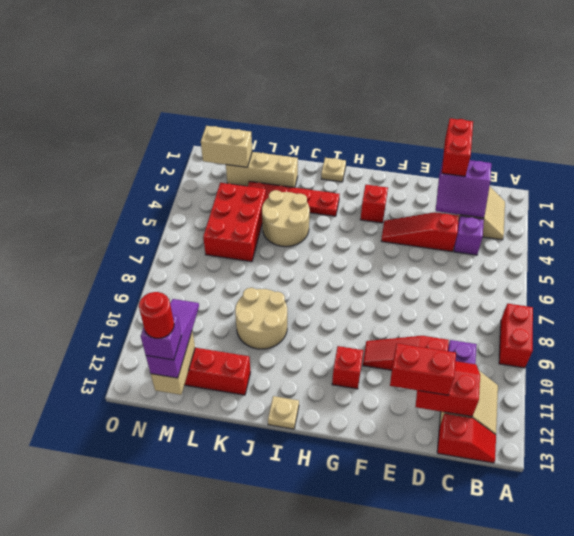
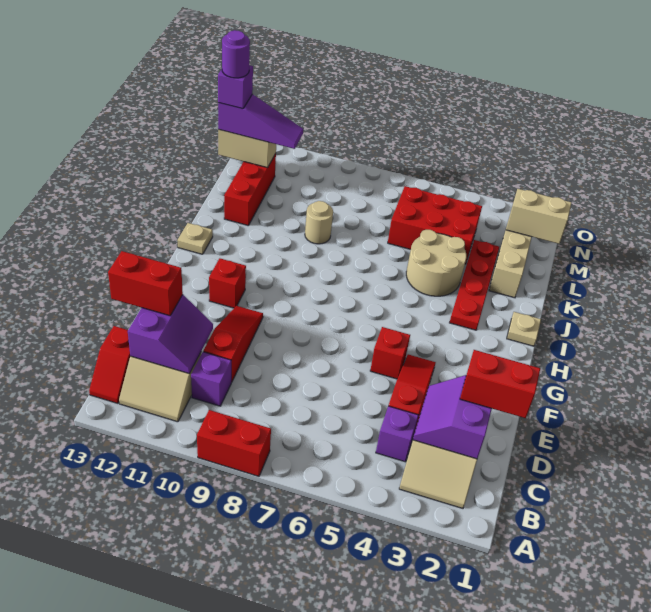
red slope C11:D12 level 2 top 12 -> purple slope C11:D12 level 2 top 12
red brick D12:E12 level 3 -> red brick D12:D13 level 3
red brick G3 level 1 -> red brick F5 level 1
tan round brick J9:K10 level 1 -> tan round brick K9 level 1
tan brick M2:N2 level 2 -> tan brick M1:M2 level 2
red round brick M13 level 5 -> purple round brick M13 level 5

